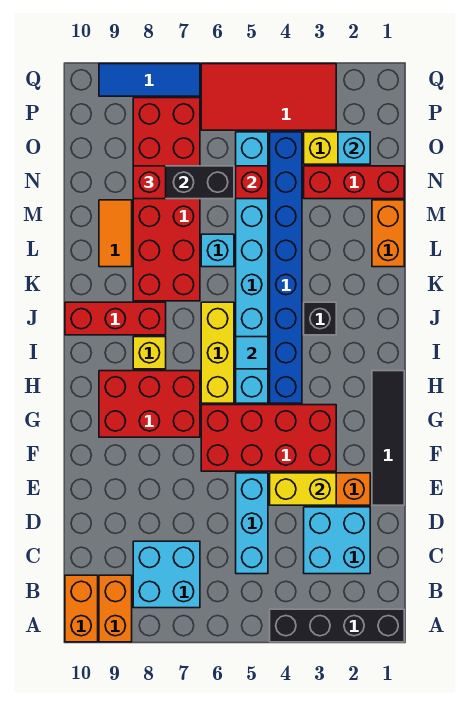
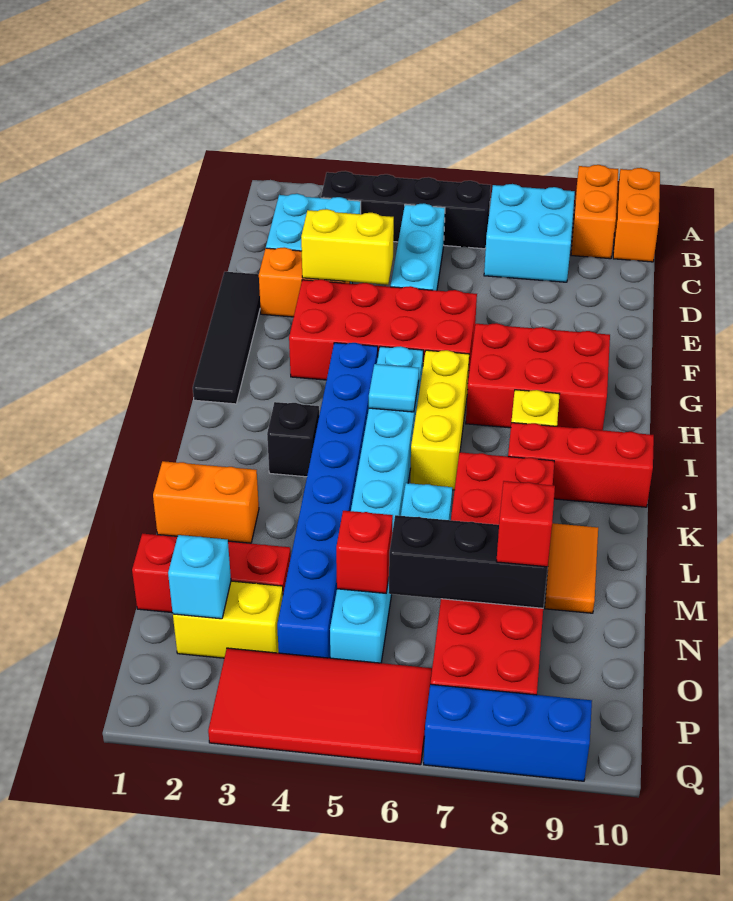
black brick A1:A4 level 1 -> black brick B3:B6 level 1
orange brick L1:M1 level 1 -> orange brick L1:L2 level 1
blue tile Q7:Q9 level 1 -> blue brick Q7:Q9 level 1

